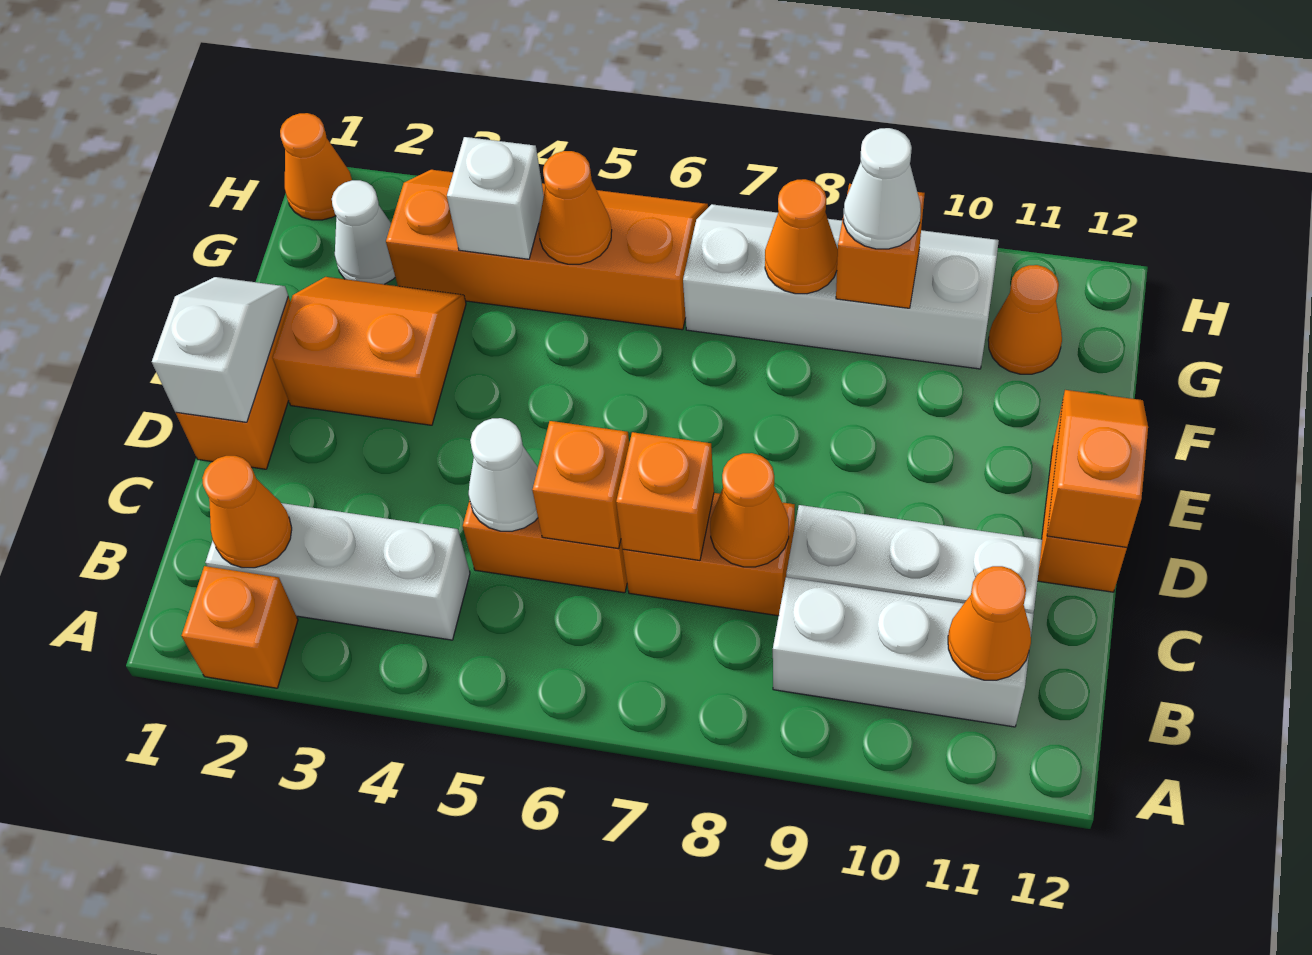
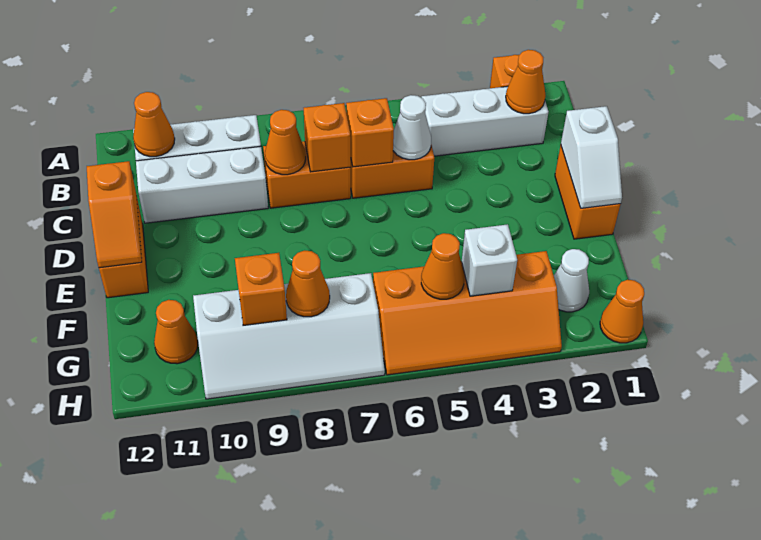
orange slope E2:F3 level 1 top E -> none
white cone G9 level 3 -> none

